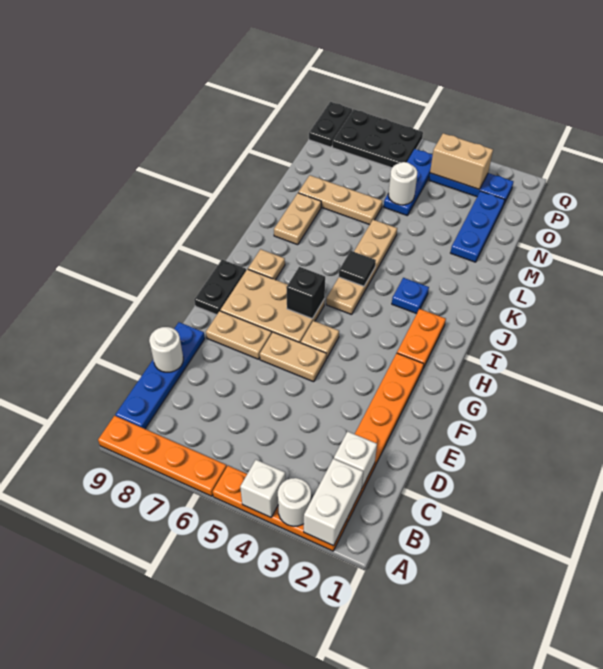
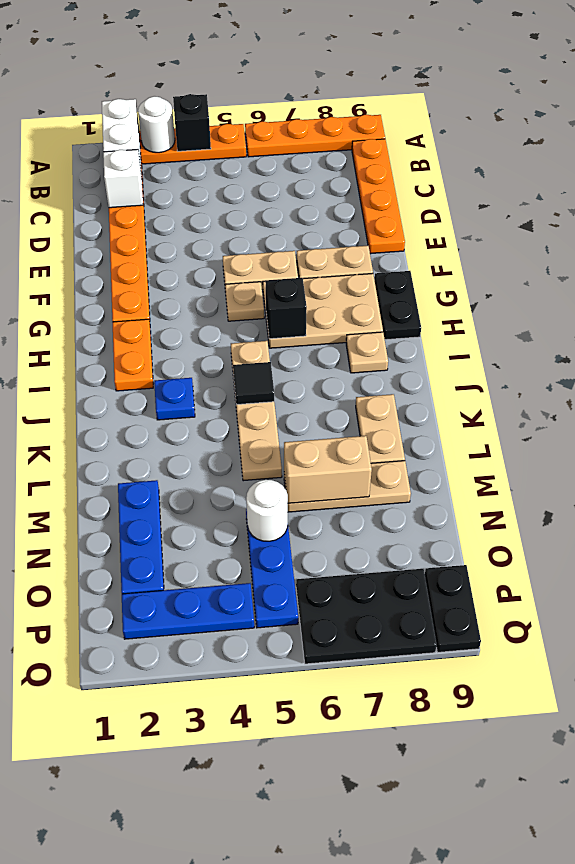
white brick A4 level 2 -> black brick A4 level 2
blue plate B9:E9 level 1 -> orange plate B9:E9 level 1
white round brick D9 level 2 -> none
tan brick P3:P4 level 2 -> tan brick M6:M7 level 2

